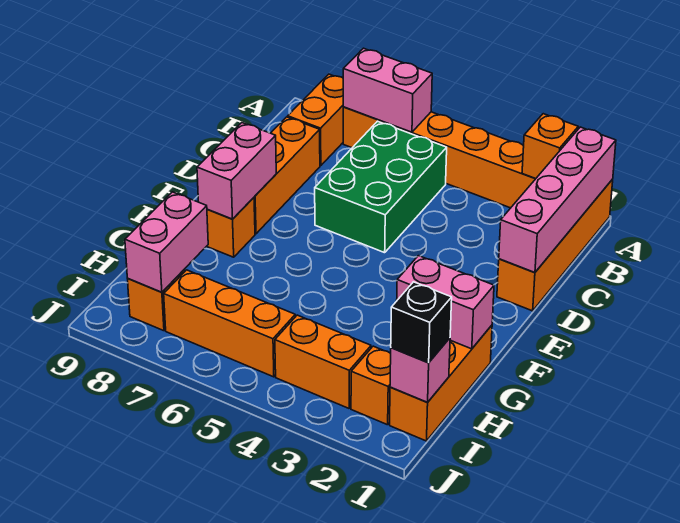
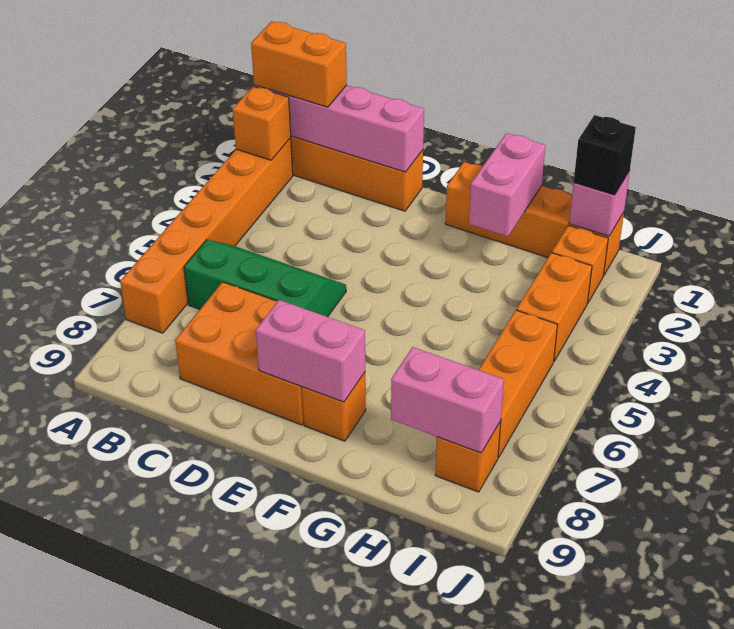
pink brick A6:A7 level 2 -> none
orange brick A8:B8 level 1 -> orange brick A1:B1 level 3
green brick B5:D6 level 1 -> green slope B5:D6 level 1 top 6
orange brick C8:E8 level 1 -> orange brick C7:E8 level 1
orange brick G1:I1 level 1 -> orange brick F1:I1 level 1

